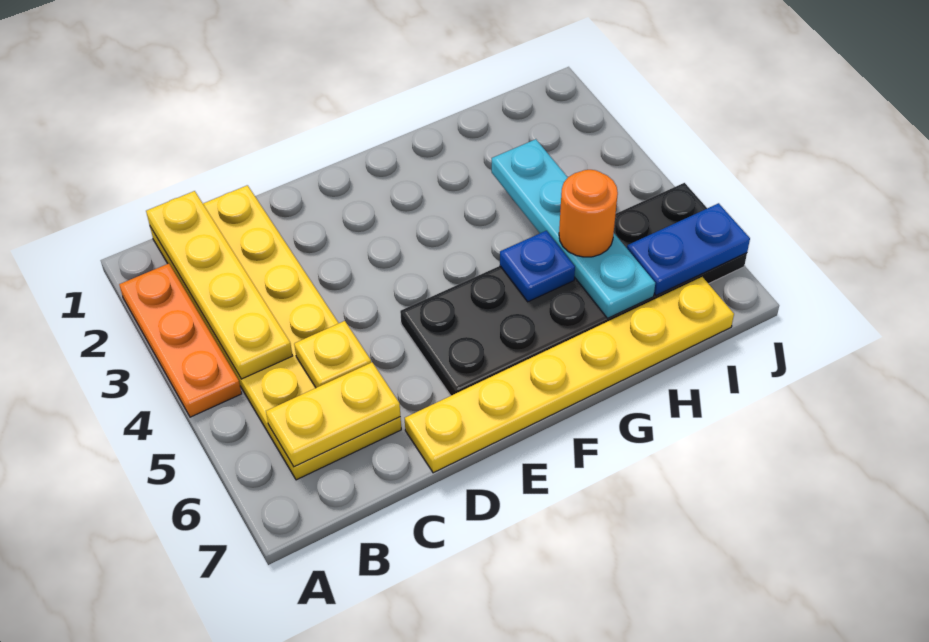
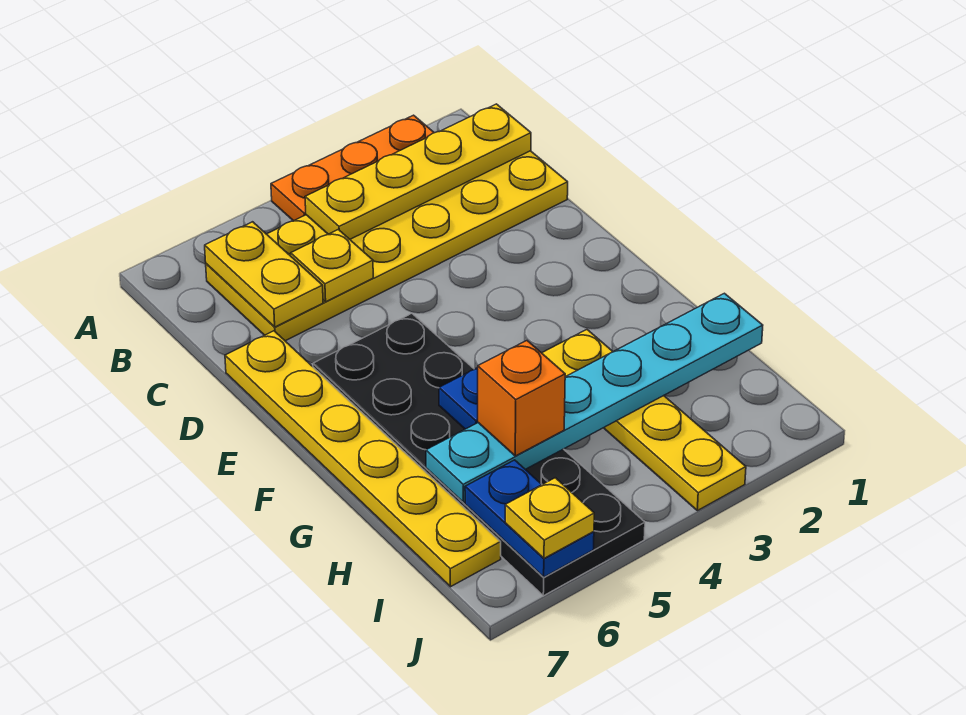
none -> yellow plate G3:J3 level 1
cyan plate H3:H6 level 2 -> cyan plate H1:H6 level 2
orange round brick H5 level 3 -> orange brick H5 level 3
none -> yellow plate J6 level 3

